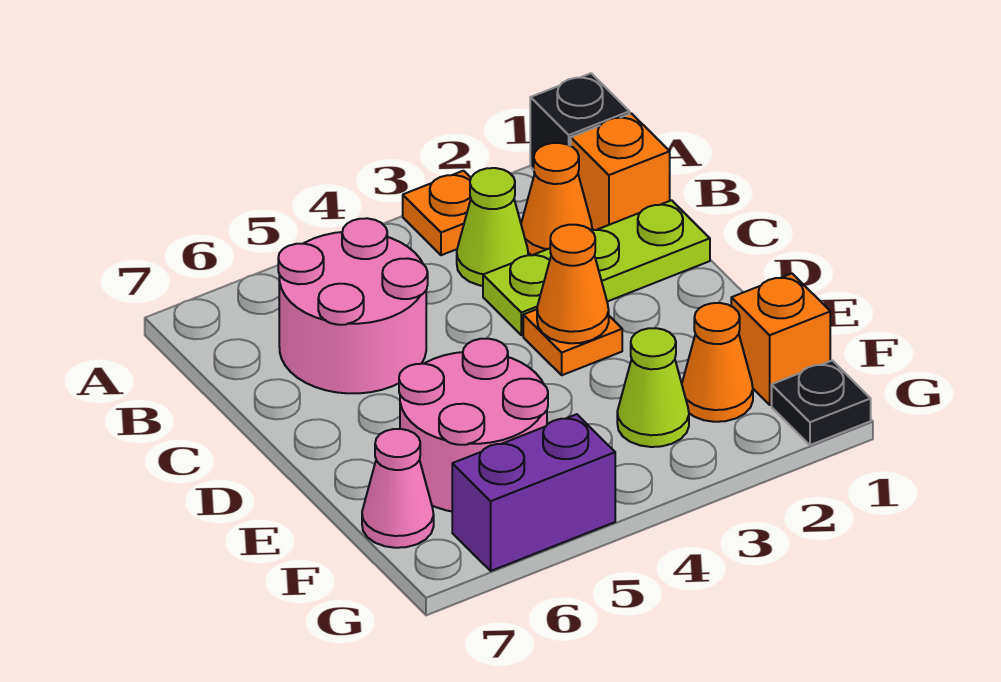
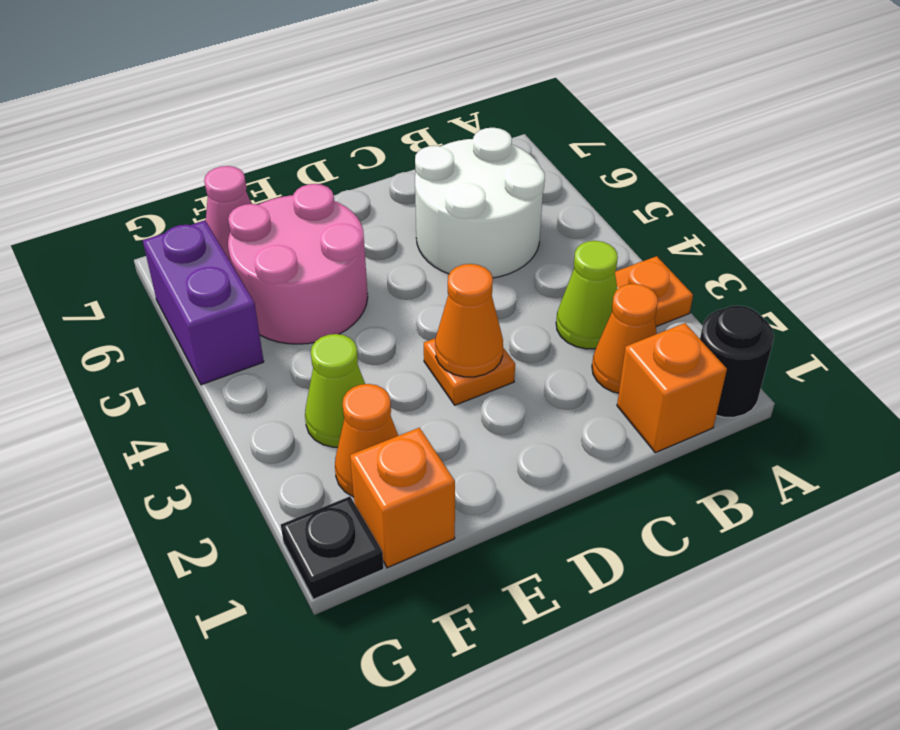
black brick A1 level 1 -> black round brick A1 level 1
pink round brick B5:C6 level 1 -> white round brick B5:C6 level 1
lime plate C1:C3 level 1 -> none

